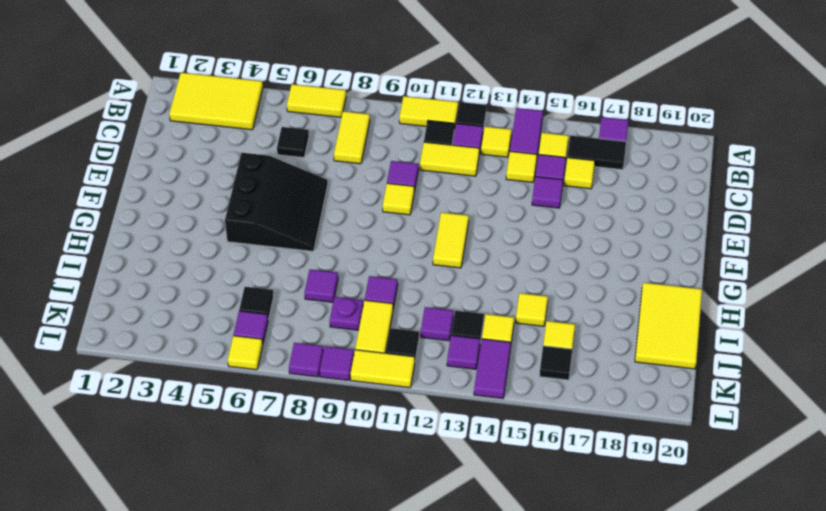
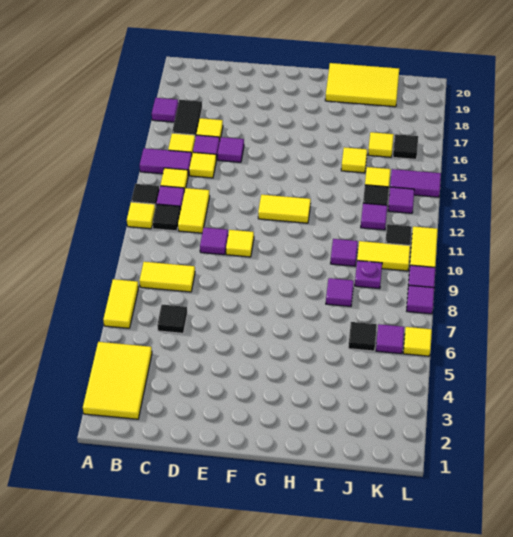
yellow tile A10:A11 level 1 -> yellow tile A11 level 1
black slope E5:G7 level 1 top 5 -> none

